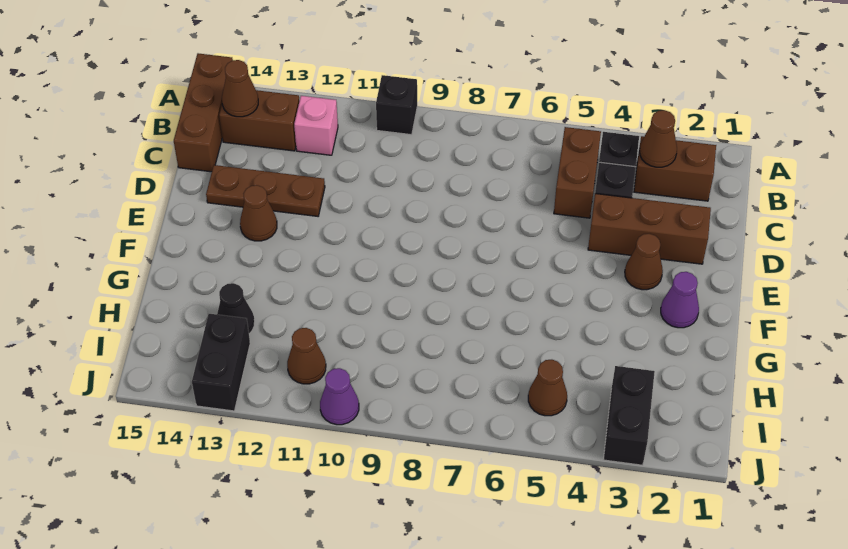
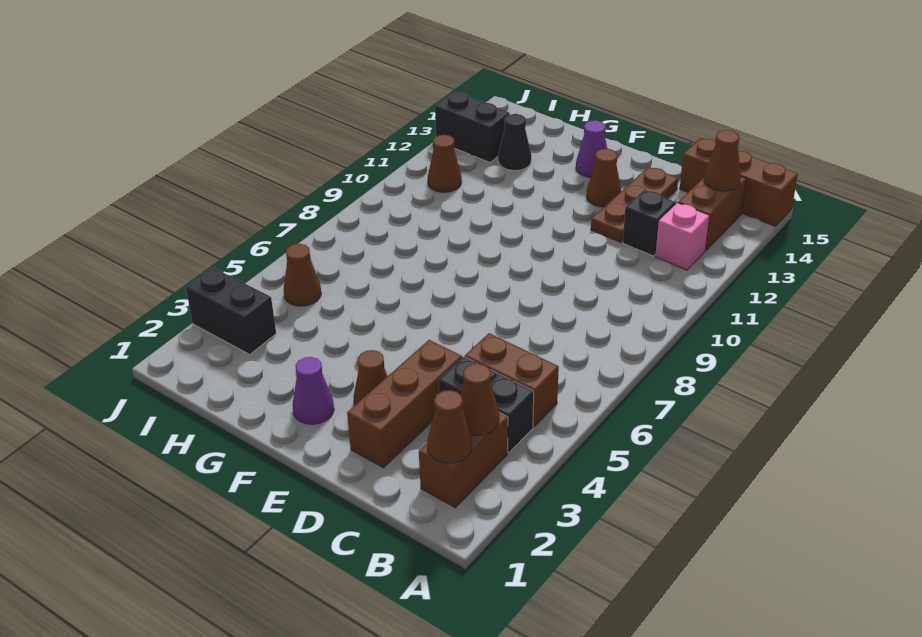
black brick A10 level 1 -> black brick C12 level 1
none -> brown cone B2 level 2
purple cone J10 level 1 -> purple cone F14 level 1

